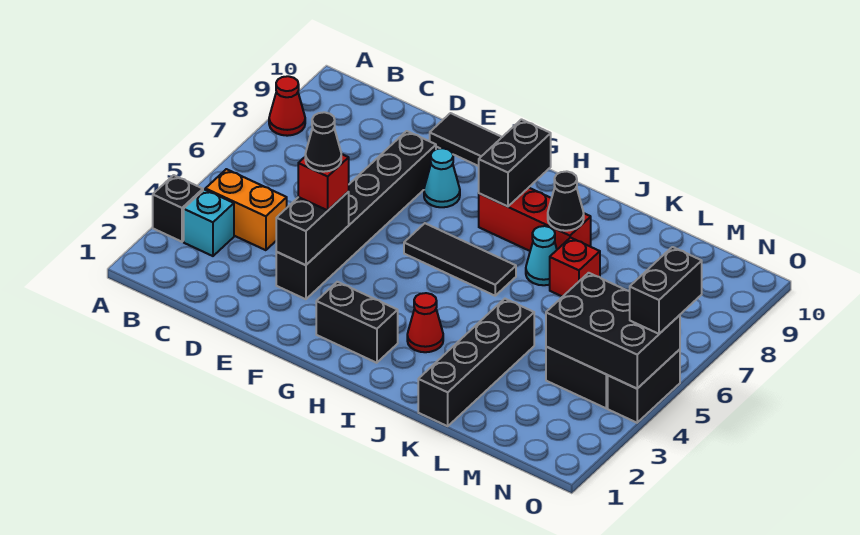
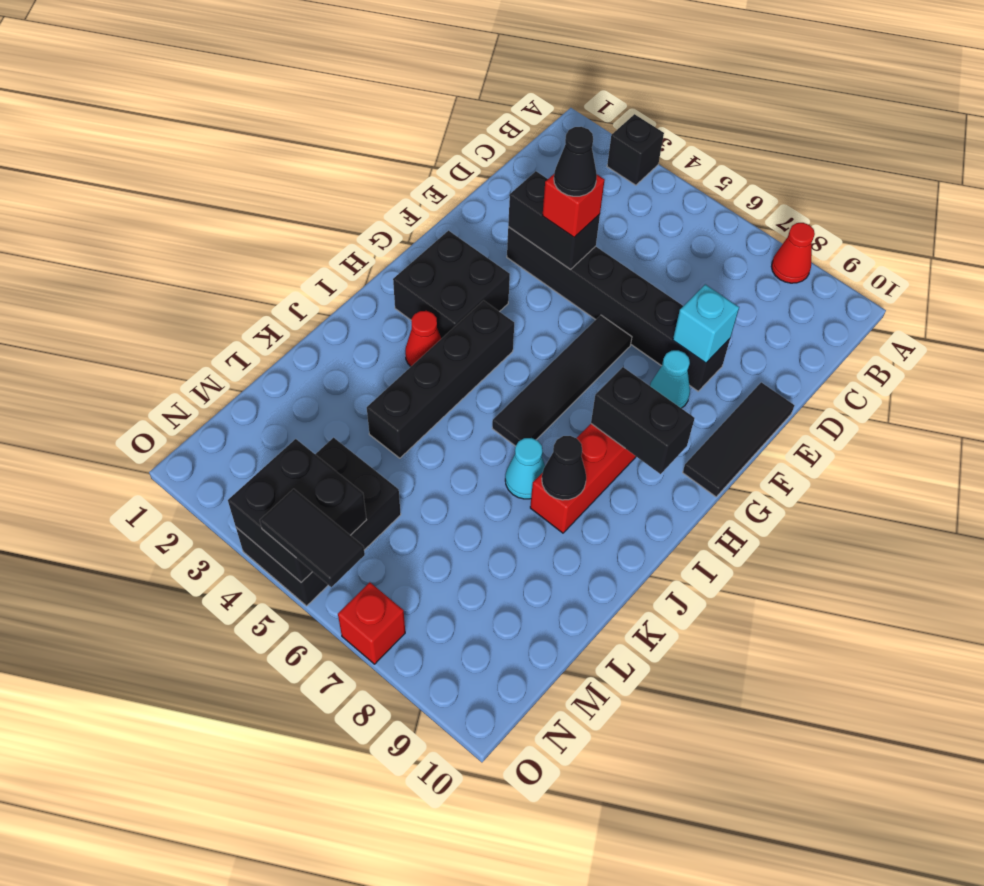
cyan brick B3 level 1 -> cyan brick E8 level 2
orange brick B4:C4 level 1 -> none
black brick G2:H2 level 1 -> black brick G2:H3 level 1
black tile G6:I6 level 1 -> black tile F6:I6 level 1
black brick K1:K4 level 1 -> black brick H4:K4 level 1
red brick K7 level 1 -> red brick O7 level 1
black brick M4:O5 level 2 -> black brick N4:O5 level 2
black brick O5:O6 level 3 -> black tile O5:O6 level 3

